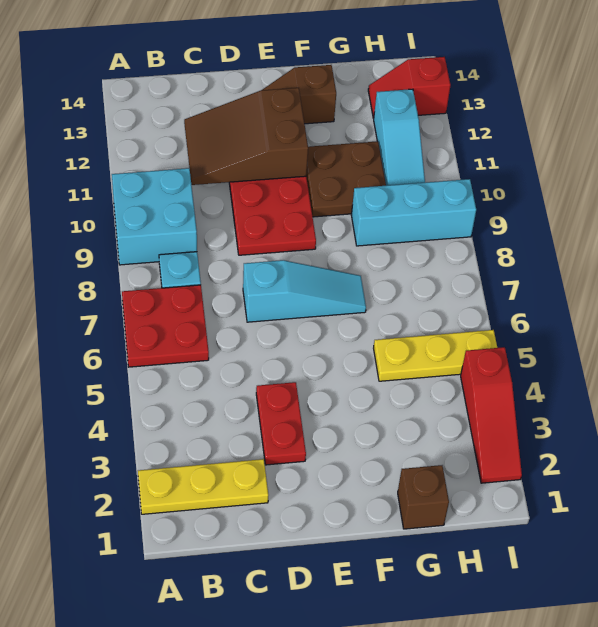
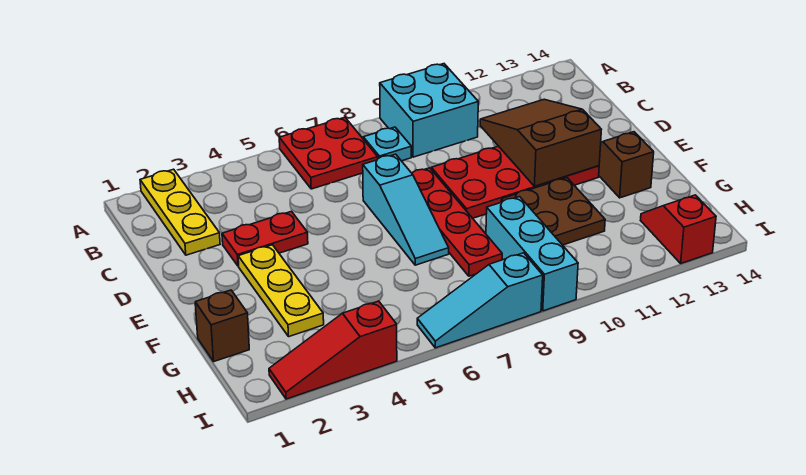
none -> red plate D8:G8 level 1
yellow plate G5:I5 level 1 -> yellow plate E3:G3 level 1
cyan slope H10:H12 level 1 top 12 -> cyan slope I6:I8 level 1 top 8

